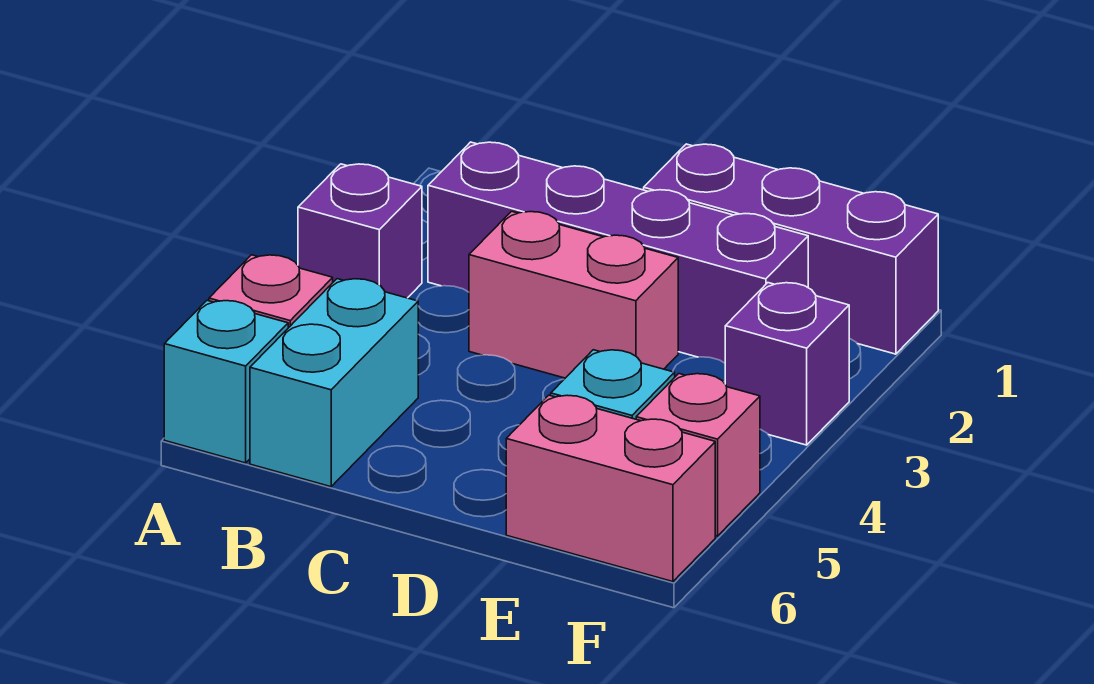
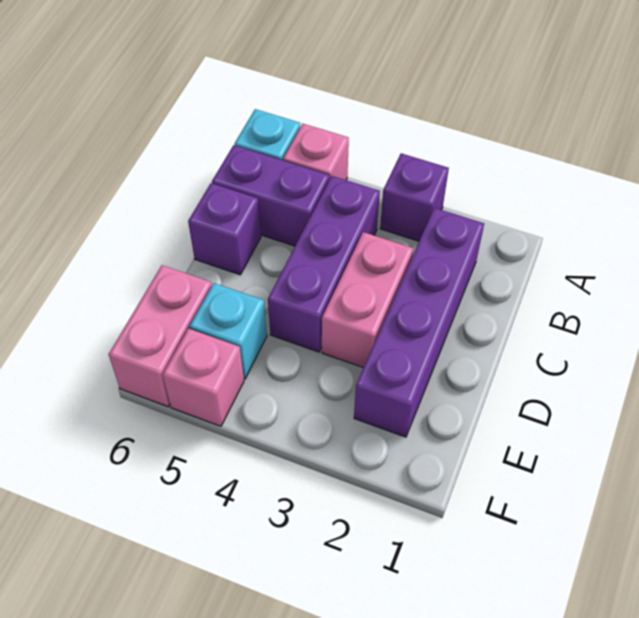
cyan brick B5:B6 level 1 -> purple brick B5:B6 level 1
purple brick D1:F1 level 1 -> purple brick B4:D4 level 1
purple brick F3 level 1 -> purple brick C6 level 1

